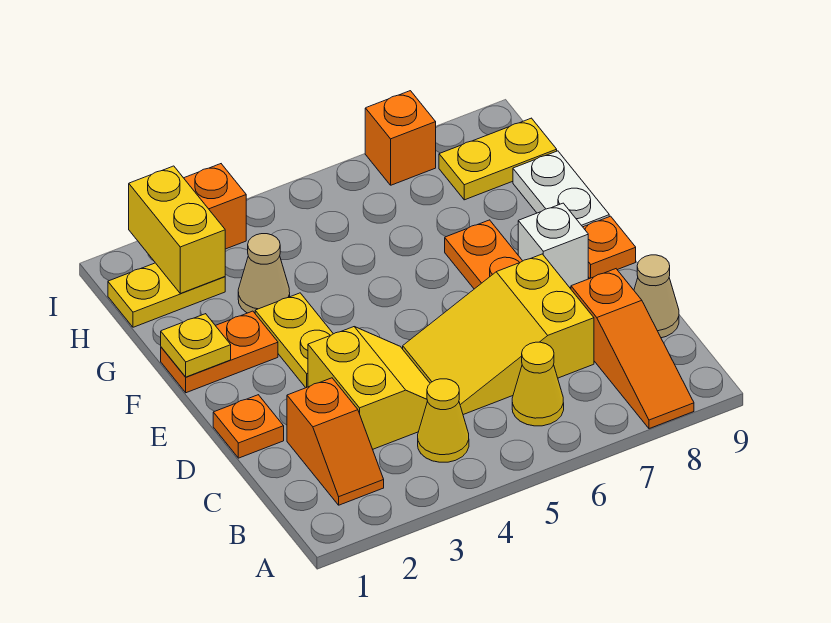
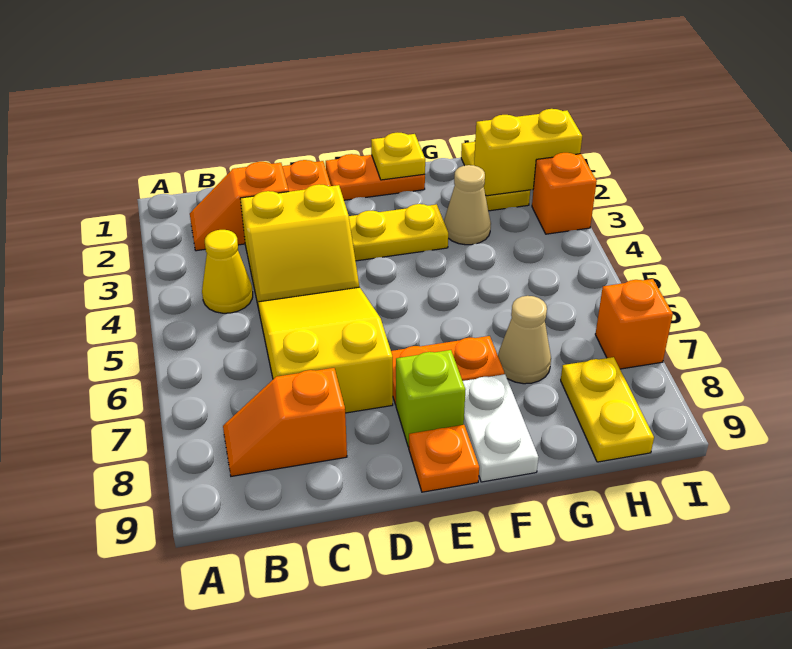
orange slope A8:C8 level 1 top C -> orange slope B8:C8 level 1 top C
yellow cone B6 level 1 -> none
tan cone C9 level 1 -> tan cone G7 level 1
white brick E8 level 1 -> lime brick E8 level 1
orange plate F1:F2 level 1 -> orange plate E1:F1 level 1
white plate F9:G9 level 1 -> white plate F8:F9 level 1

